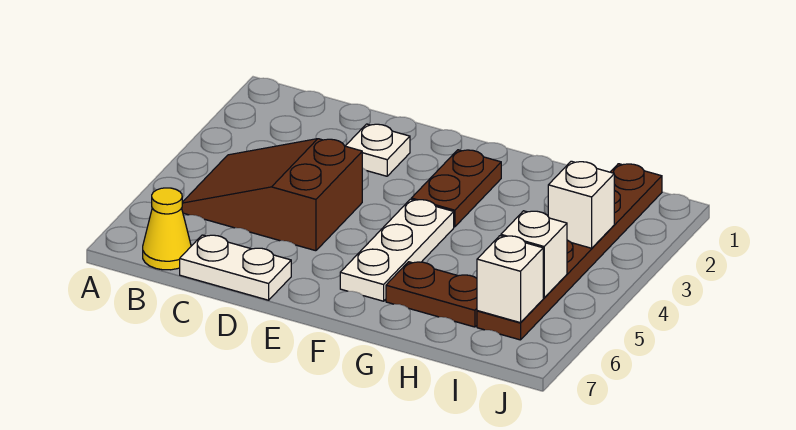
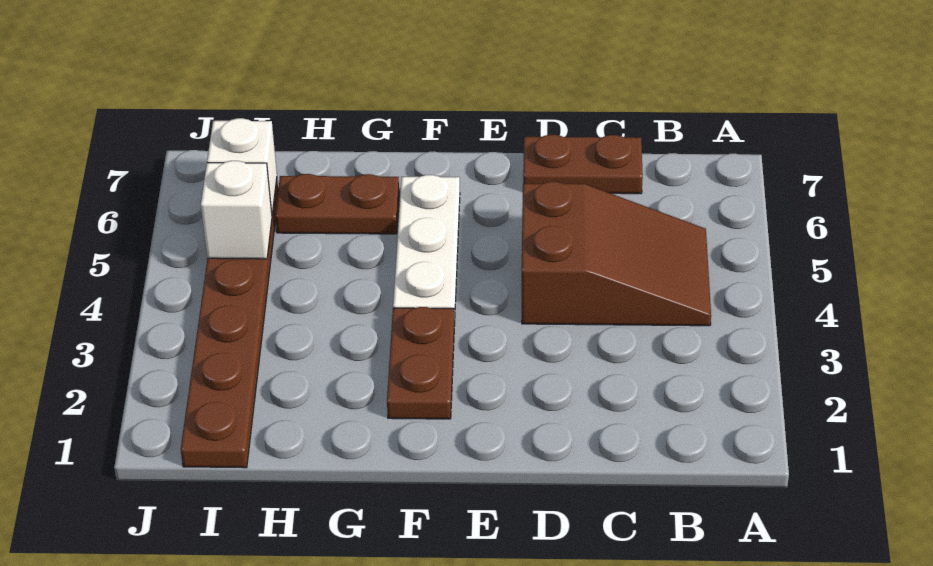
yellow cone B7 level 1 -> none
white plate C7:D7 level 1 -> brown plate C7:D7 level 1
white plate D2 level 1 -> none
white brick I3 level 2 -> none

